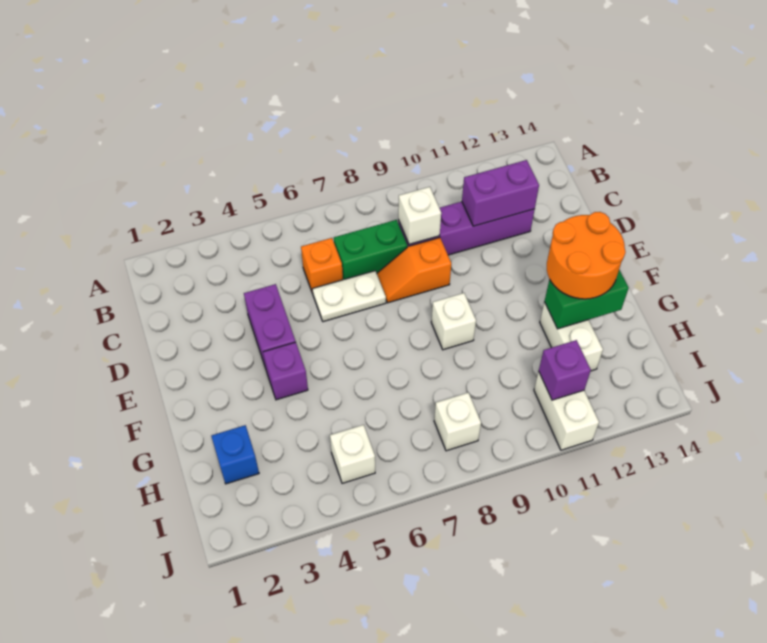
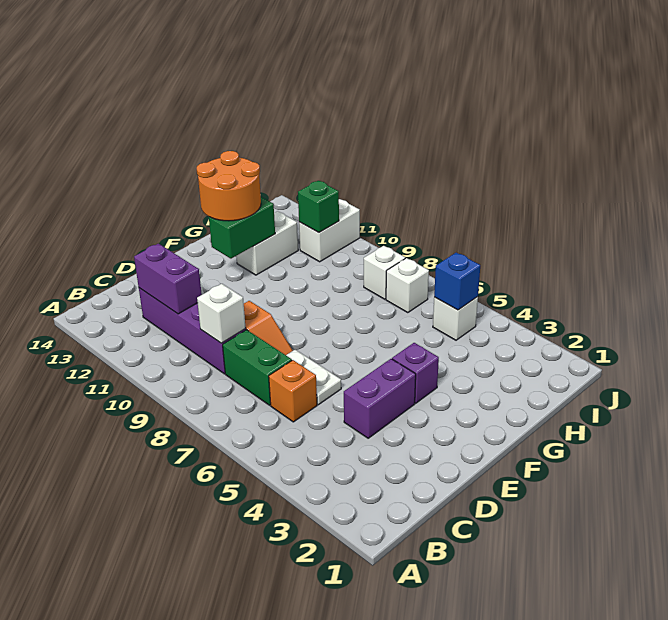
white brick F9 level 1 -> white brick I7 level 1
green brick G12:G13 level 2 -> green brick F12:G12 level 2
blue brick H2 level 1 -> blue brick I5 level 2
purple brick I11 level 2 -> green brick I11 level 2

